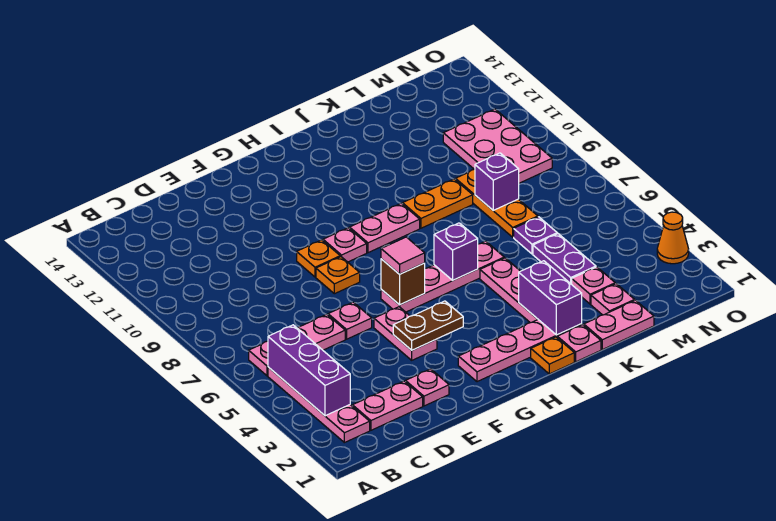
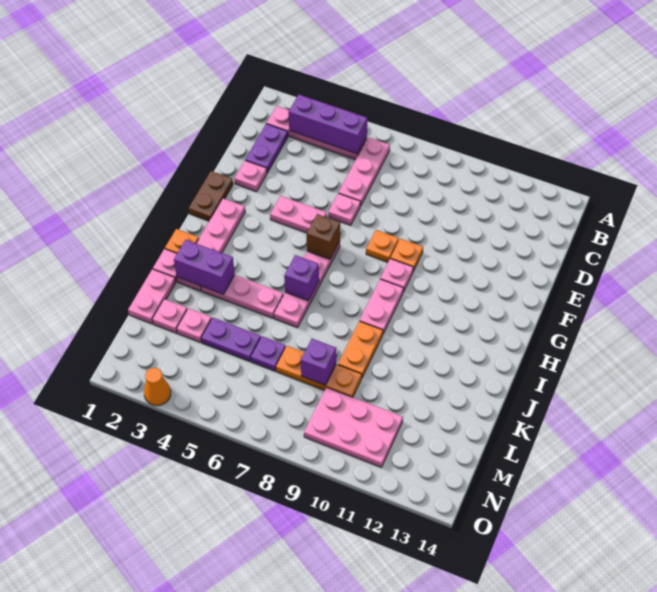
pink plate C2:D2 level 1 -> purple plate C2:D2 level 1
brown plate F4:G4 level 2 -> brown plate F1:G1 level 1
pink tile G6 level 3 -> none

